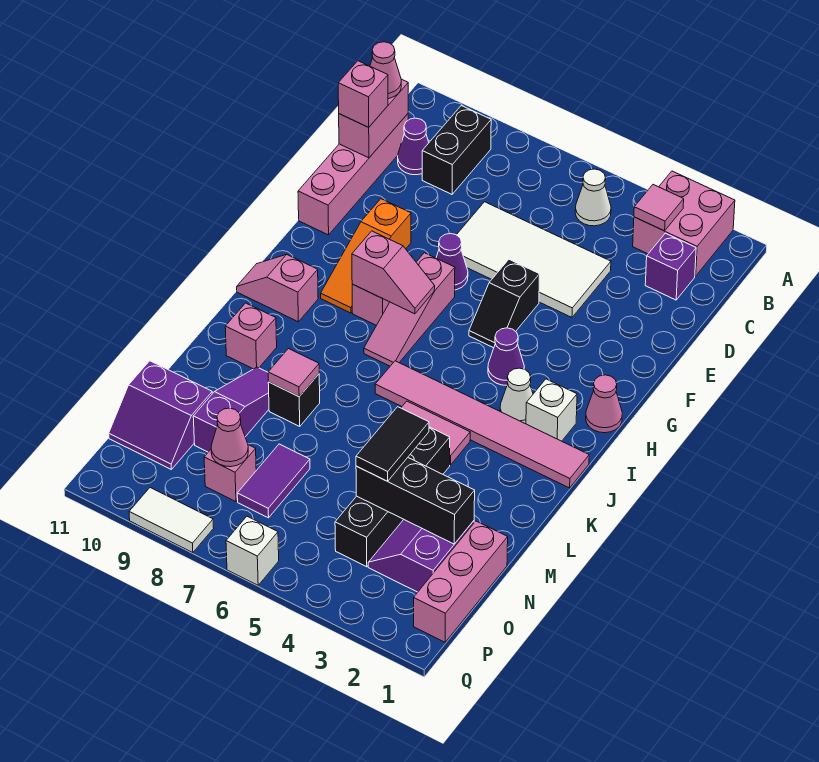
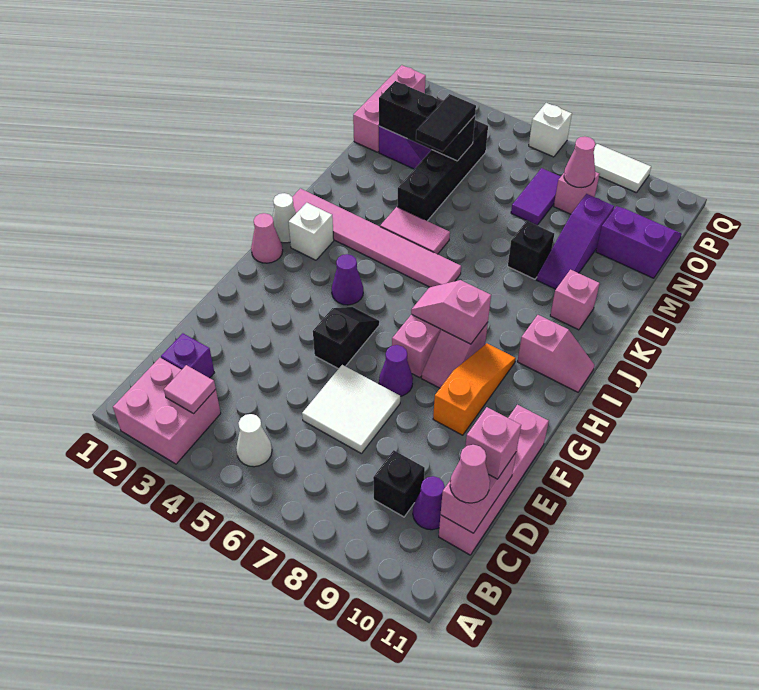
black brick B9:C9 level 1 -> black brick C9 level 1
white tile D4:E7 level 1 -> white tile D6:E7 level 1
white cone I3 level 1 -> white cone I1 level 1
pink tile L8 level 2 -> none

